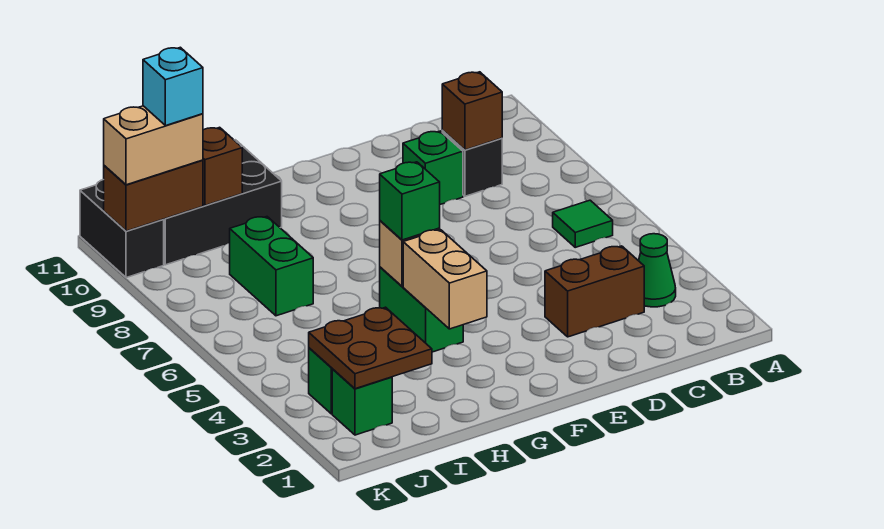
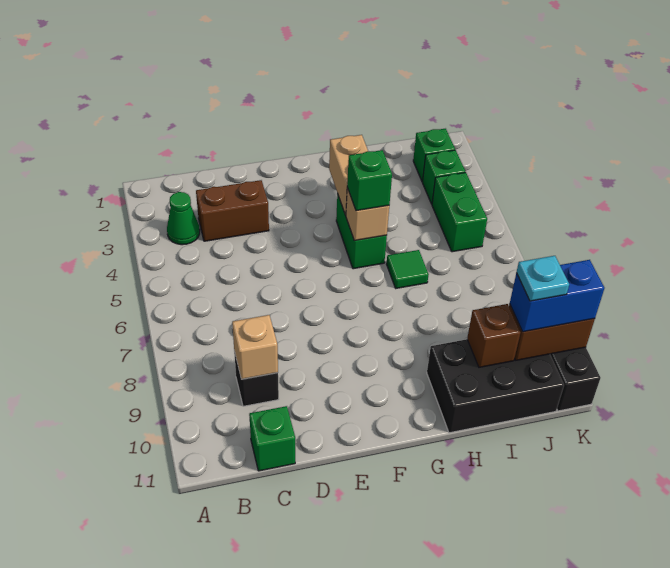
green tile B6 level 1 -> green tile H6 level 1
brown brick C9 level 2 -> tan brick C9 level 2
green brick D9 level 1 -> green brick C11 level 1
brown plate I2:J3 level 2 -> none
green brick I7:I8 level 1 -> green brick J4:J5 level 1
tan brick J10:K10 level 3 -> blue brick J10:K10 level 3
cyan brick J10 level 4 -> cyan plate J10 level 4

